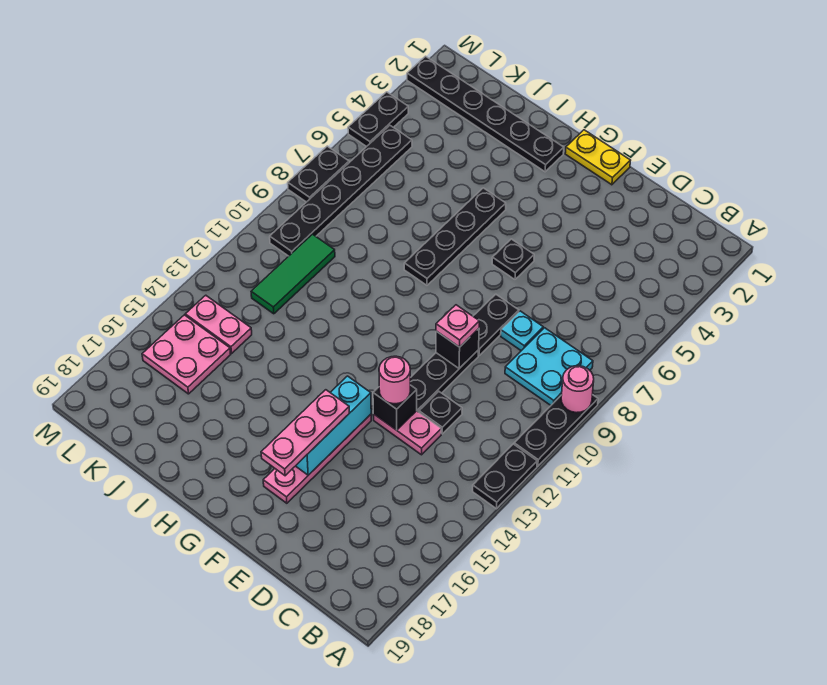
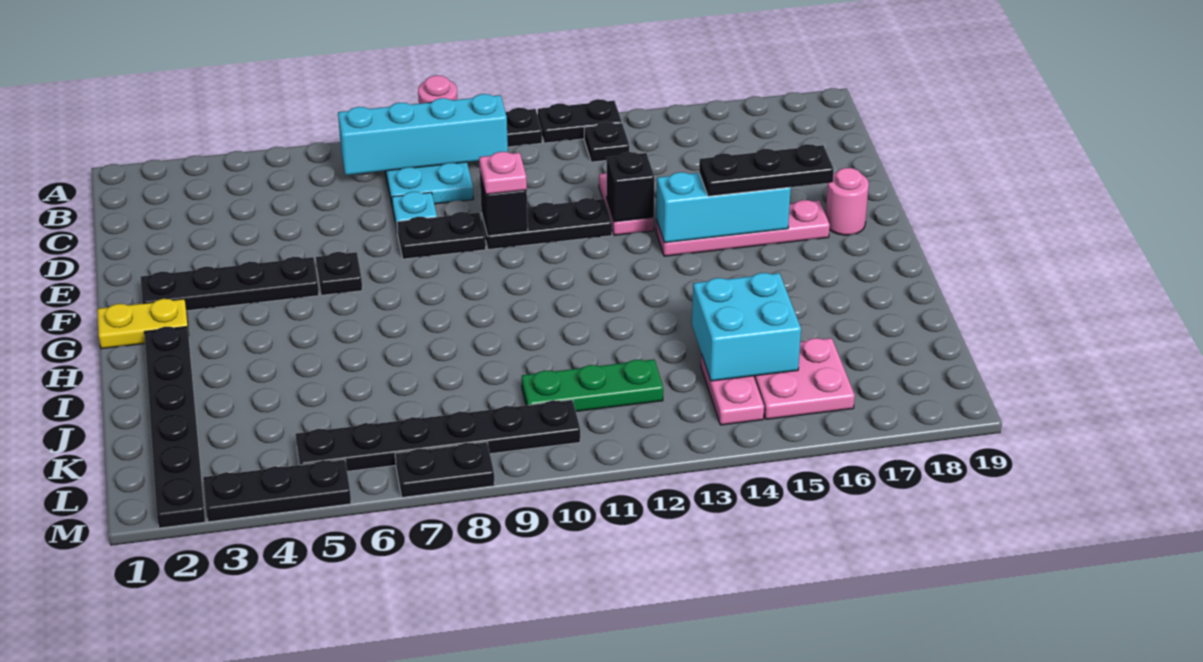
none -> cyan brick B7:B10 level 2
black plate D12 level 1 -> black plate B13 level 1
pink round brick E13 level 3 -> pink round brick F18 level 1
yellow plate F1:G1 level 1 -> yellow plate G1:G2 level 1
pink plate F15:F17 level 3 -> black plate F15:F17 level 3
black plate H5:H8 level 1 -> black plate F2:F5 level 1
none -> cyan brick J14:K15 level 2
green tile K10:K12 level 1 -> green plate K10:K12 level 1
black plate M4:M5 level 1 -> black plate M3:M5 level 1

